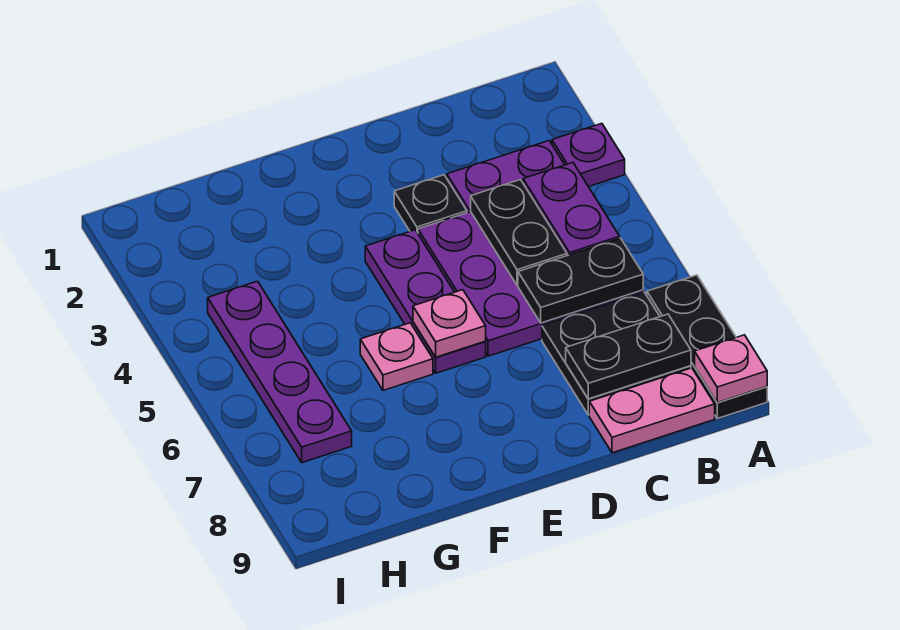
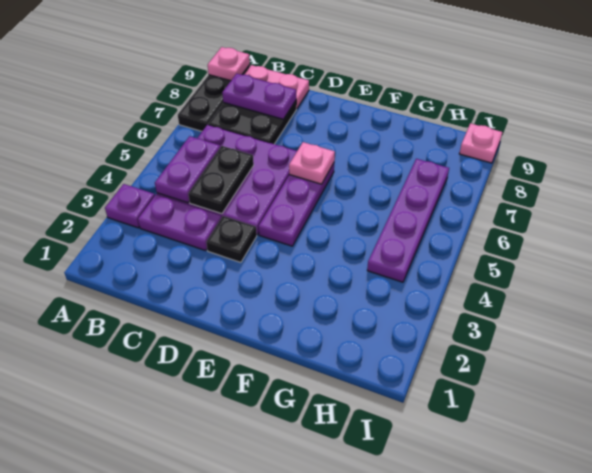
black plate B6:C6 level 2 -> none
black plate B8:C8 level 2 -> purple plate B8:C8 level 2
pink plate F6 level 1 -> pink plate I9 level 1

